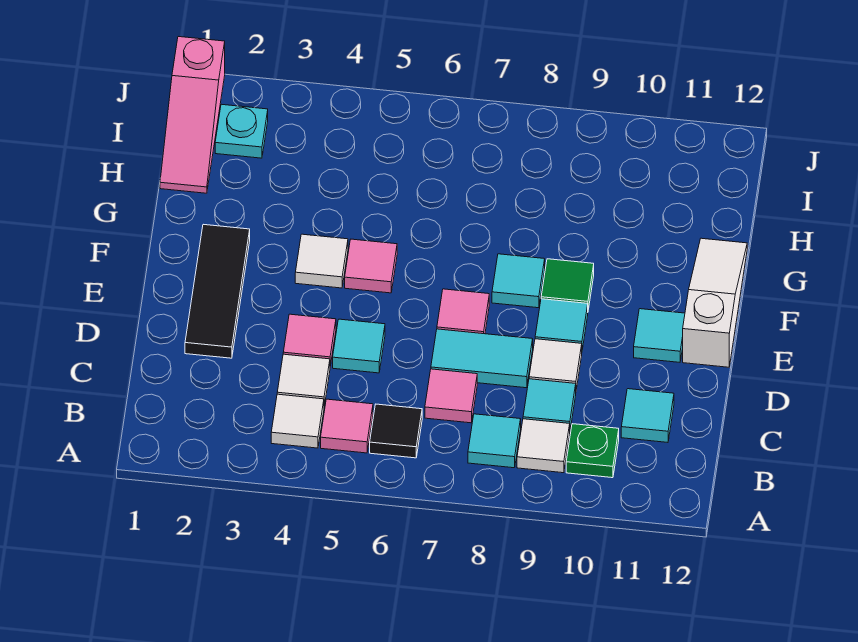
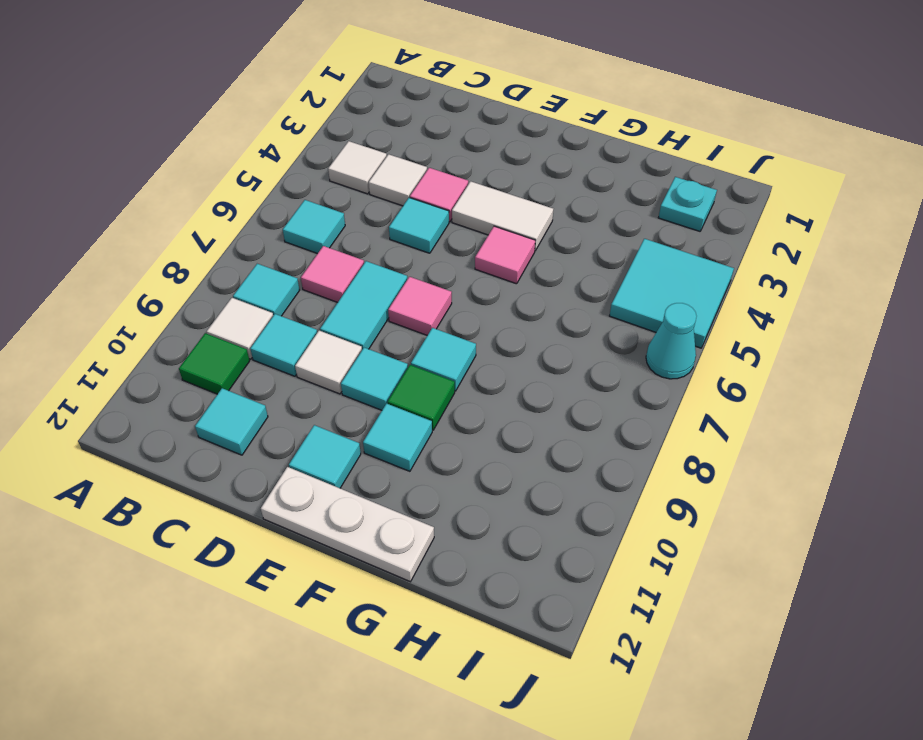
pink tile B5 level 1 -> none
black tile B6 level 1 -> cyan tile B6 level 1
green plate B10 level 1 -> green tile B10 level 1
black tile D2:F2 level 1 -> none
white slope E12:G12 level 1 top E -> white plate E12:G12 level 1
white tile F4 level 1 -> white tile E4:F4 level 1
none -> cyan tile F10 level 1
pink slope H1:J1 level 1 top J -> none
none -> cyan tile I4:J5 level 1
none -> cyan cone J6 level 1

